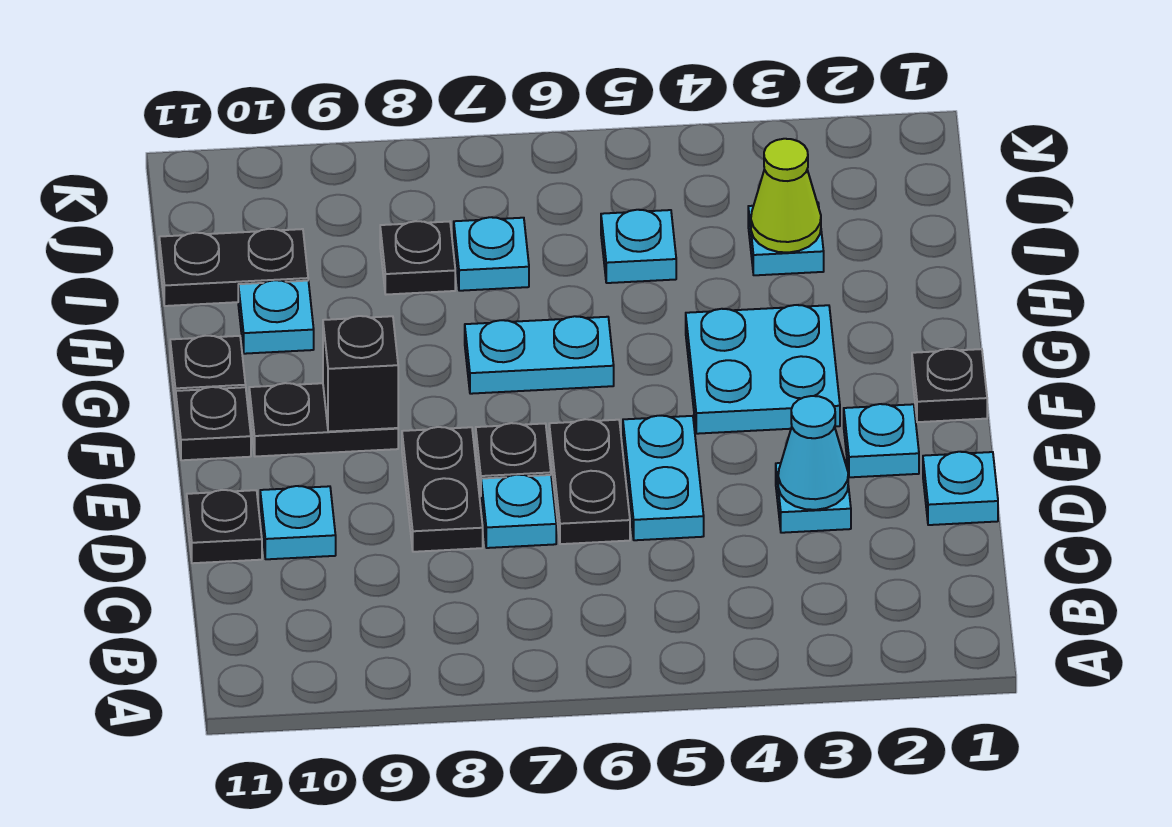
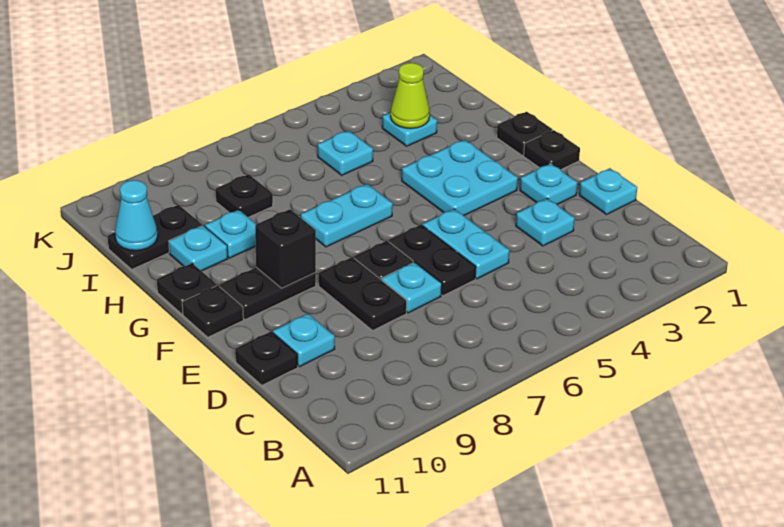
cyan cone D3 level 2 -> cyan cone I11 level 2
none -> black plate G1 level 1
cyan plate I7 level 1 -> cyan plate H9 level 1

